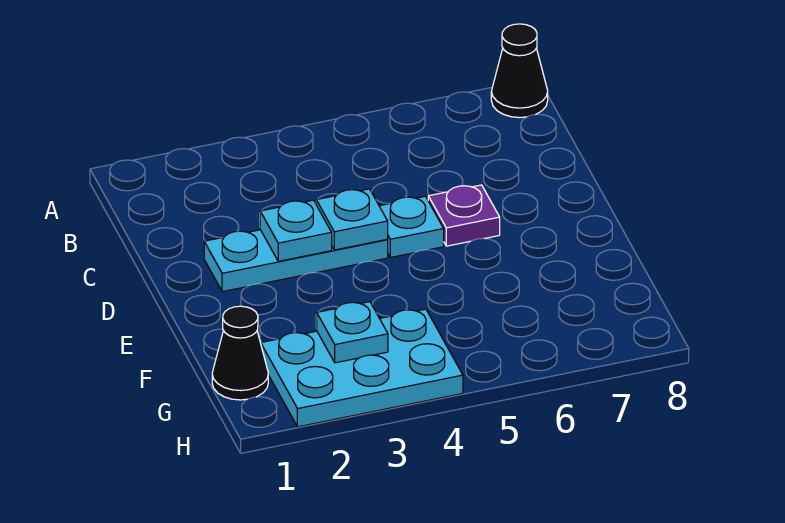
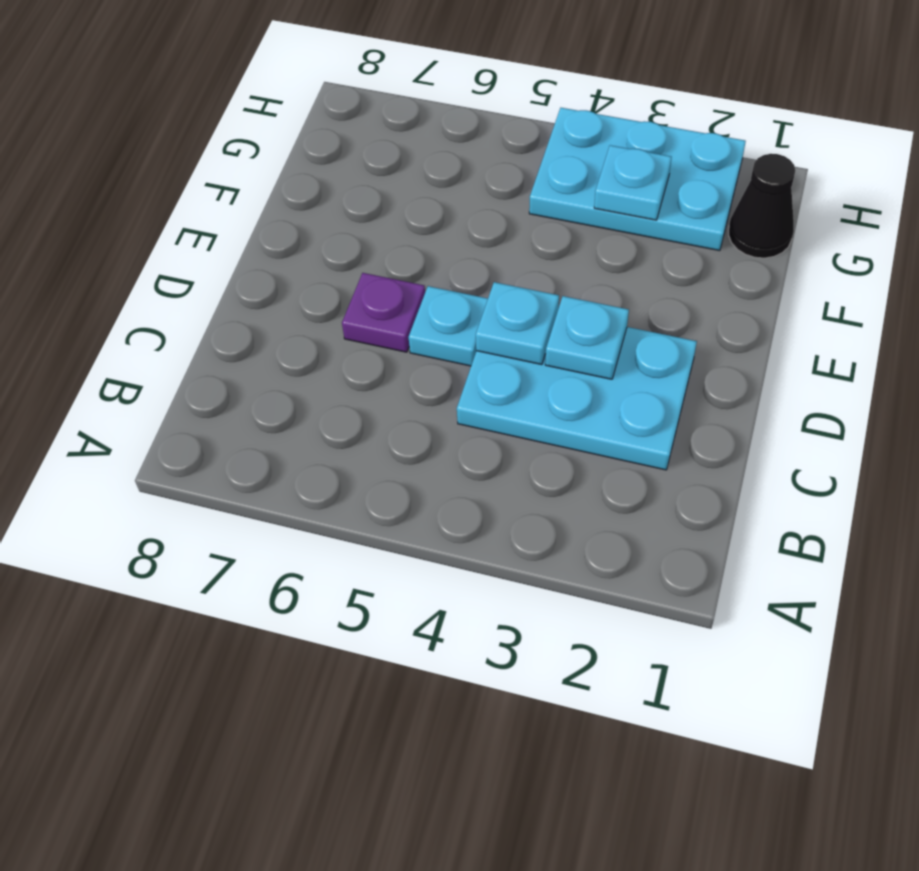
black cone A8 level 1 -> none
cyan plate D2:D4 level 1 -> cyan plate C2:D4 level 1

